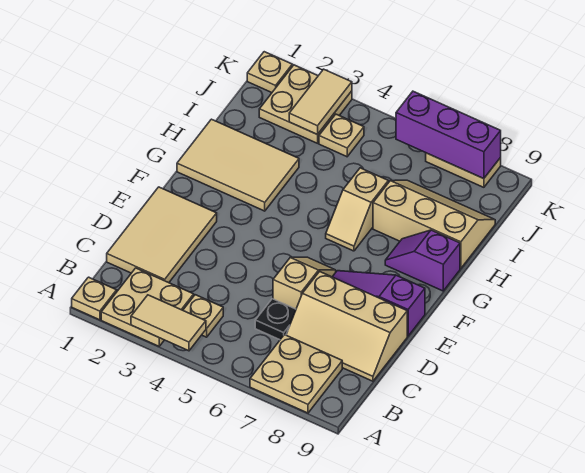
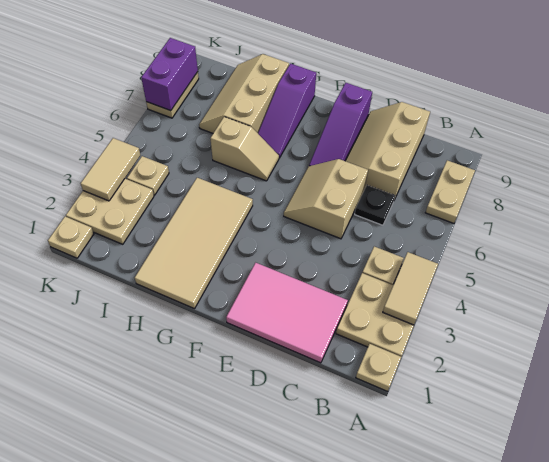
tan plate A7:B8 level 1 -> tan plate A7:A8 level 1
tan tile C1:E2 level 1 -> pink tile C1:E2 level 1
tan slope C7:D9 level 1 top D -> tan slope C7:D9 level 1 top C
tan slope D6:E6 level 1 top D -> tan slope D5:E6 level 1 top D
tan tile G1:H3 level 1 -> tan tile G1:H4 level 1
purple slope G8:G9 level 1 top 9 -> purple slope G7:G9 level 1 top 9
tan tile J3:K3 level 2 -> tan tile K3:K4 level 2
purple brick K6:K8 level 2 -> purple brick K7:K8 level 2

